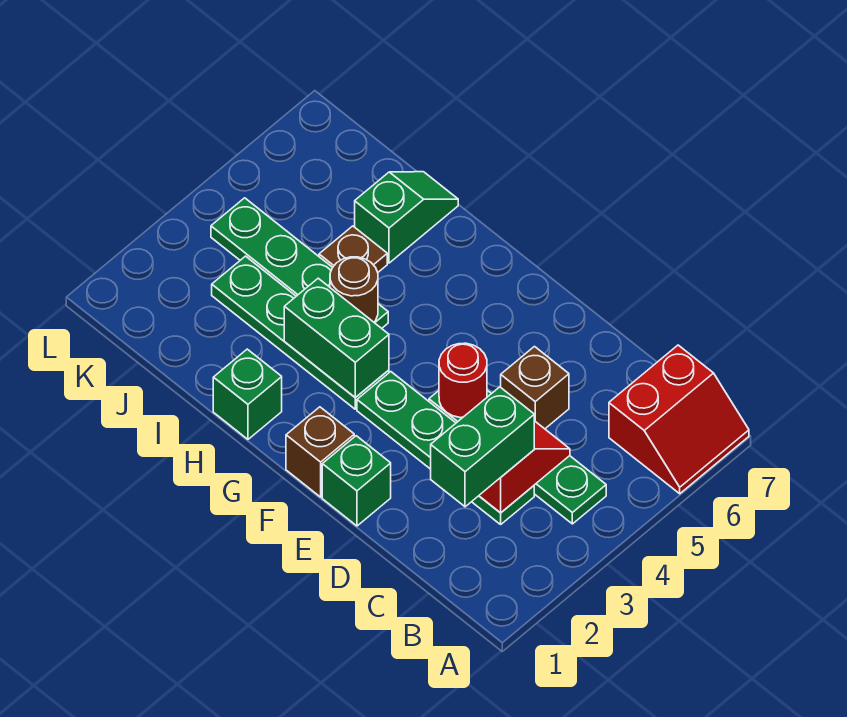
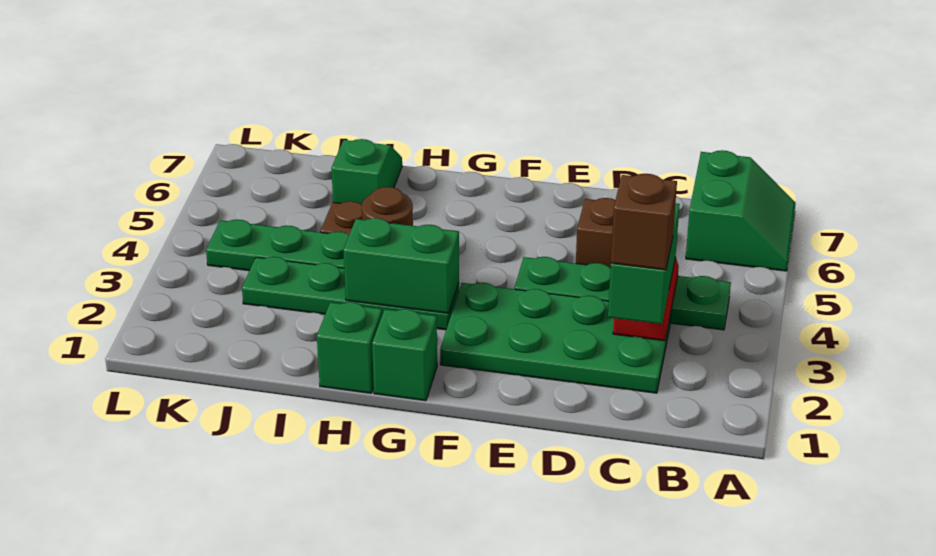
red slope A6:B7 level 1 top B -> green slope A6:B7 level 1 top B
green plate C3:F3 level 1 -> green plate C2:F3 level 1
green brick E1 level 1 -> green brick G1 level 1
red round brick E4 level 2 -> none
brown brick F1 level 1 -> brown brick C2 level 4

